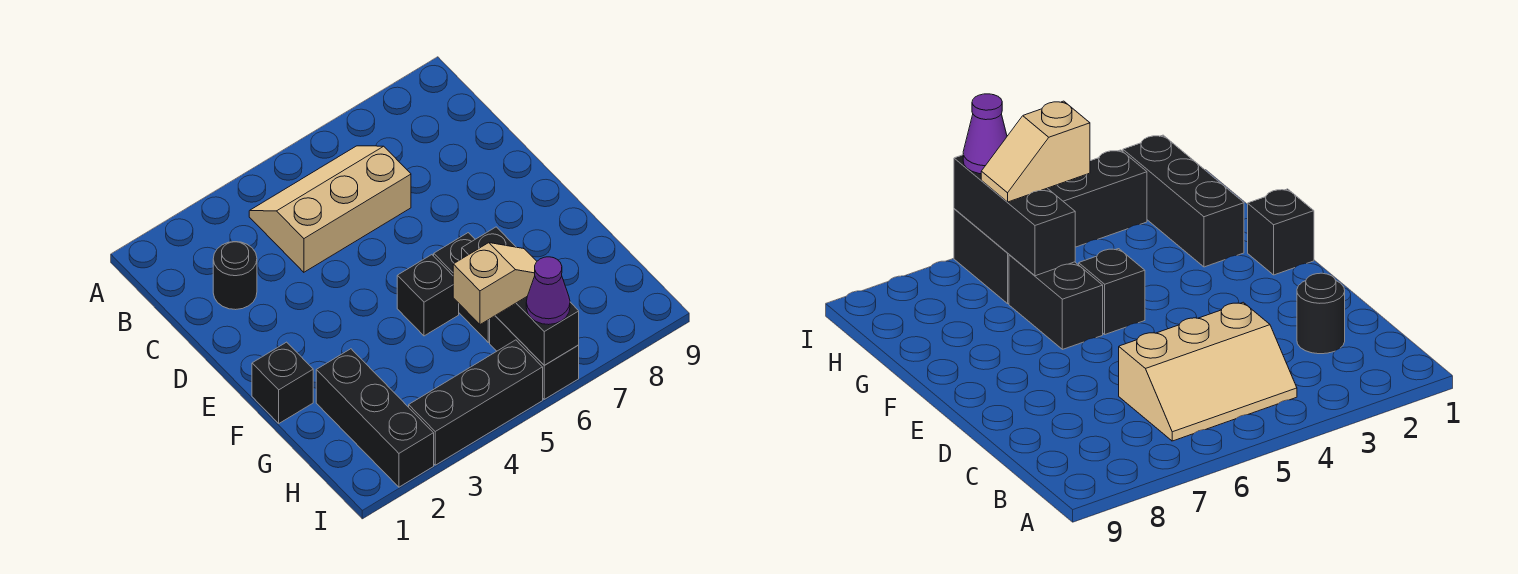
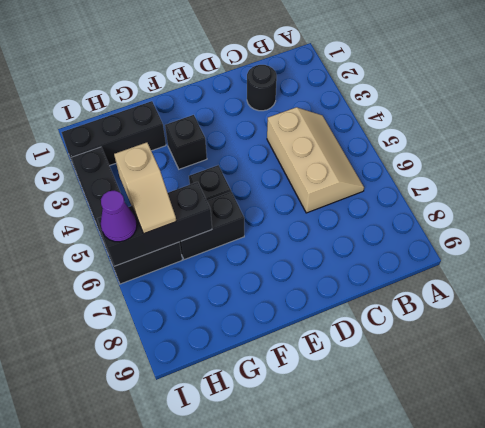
black brick F1 level 1 -> black brick F3 level 1

